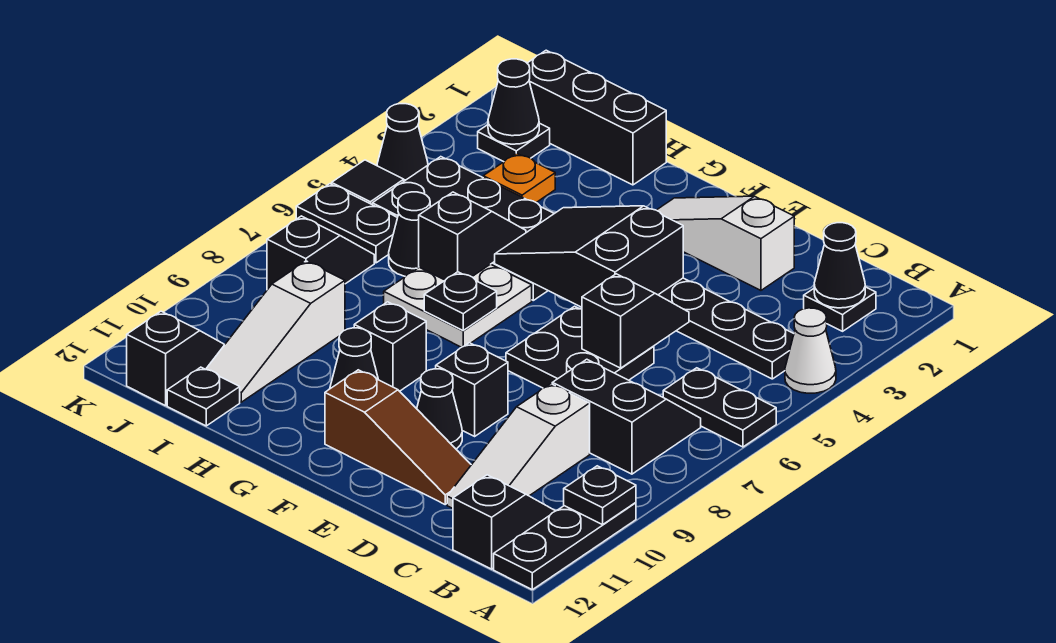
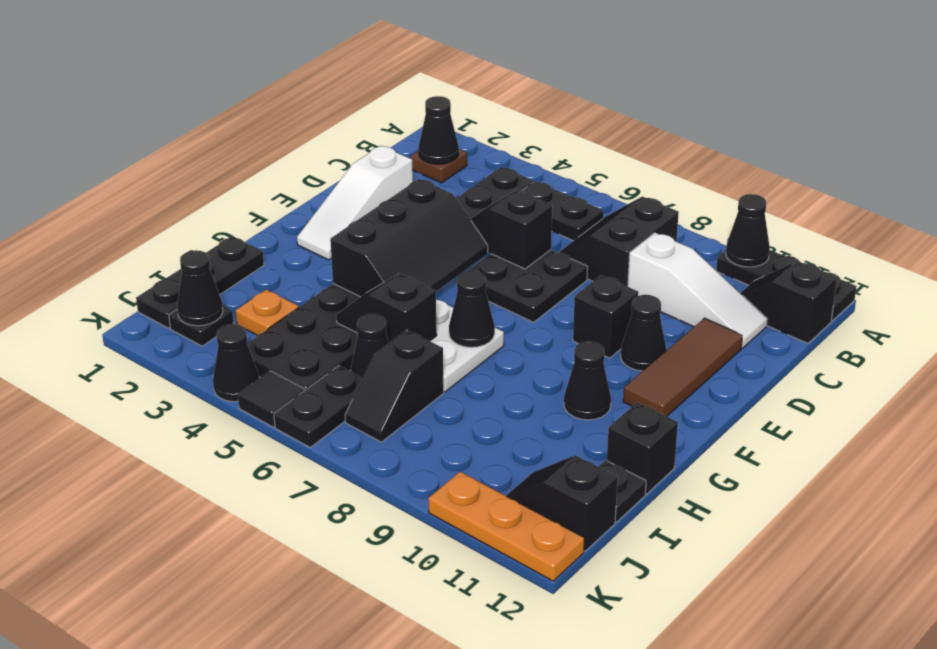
white cone A4 level 1 -> none
black plate A6:B6 level 1 -> black plate B5:B6 level 1
black plate A10 level 2 -> black cone A10 level 2
black plate B2 level 1 -> brown plate B2 level 1
brown slope D11:F11 level 1 top F -> brown tile D11:F11 level 1
black slope E4:G5 level 2 top E -> black slope E4:G5 level 2 top 4
black plate G7 level 2 -> black cone G7 level 2
black brick G9 level 1 -> black brick H12 level 1
black brick H1:J1 level 1 -> black plate H1:J1 level 1
white slope I9:I11 level 1 top 9 -> none
black slope J7:J8 level 1 top 8 -> black slope I7:J7 level 1 top I
none -> orange plate K10:K12 level 1

